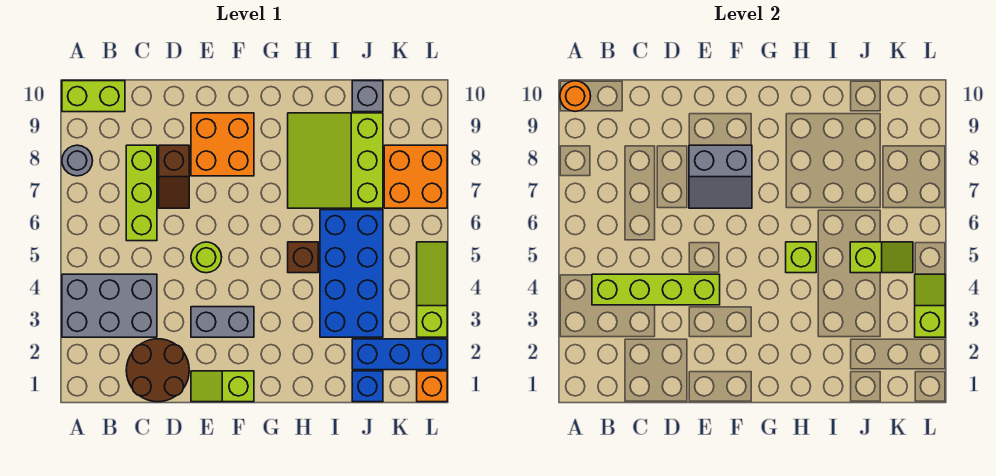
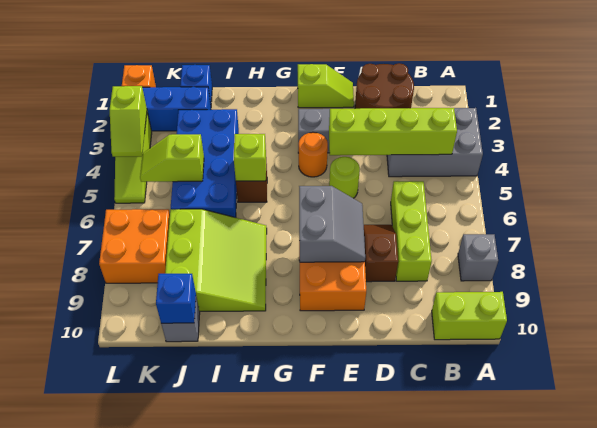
grey round brick A8 level 1 -> grey brick A8 level 1
orange round brick A10 level 2 -> orange round brick F4 level 1
grey slope E7:F8 level 2 top 8 -> grey slope E7:F8 level 2 top F
none -> blue brick J10 level 2

